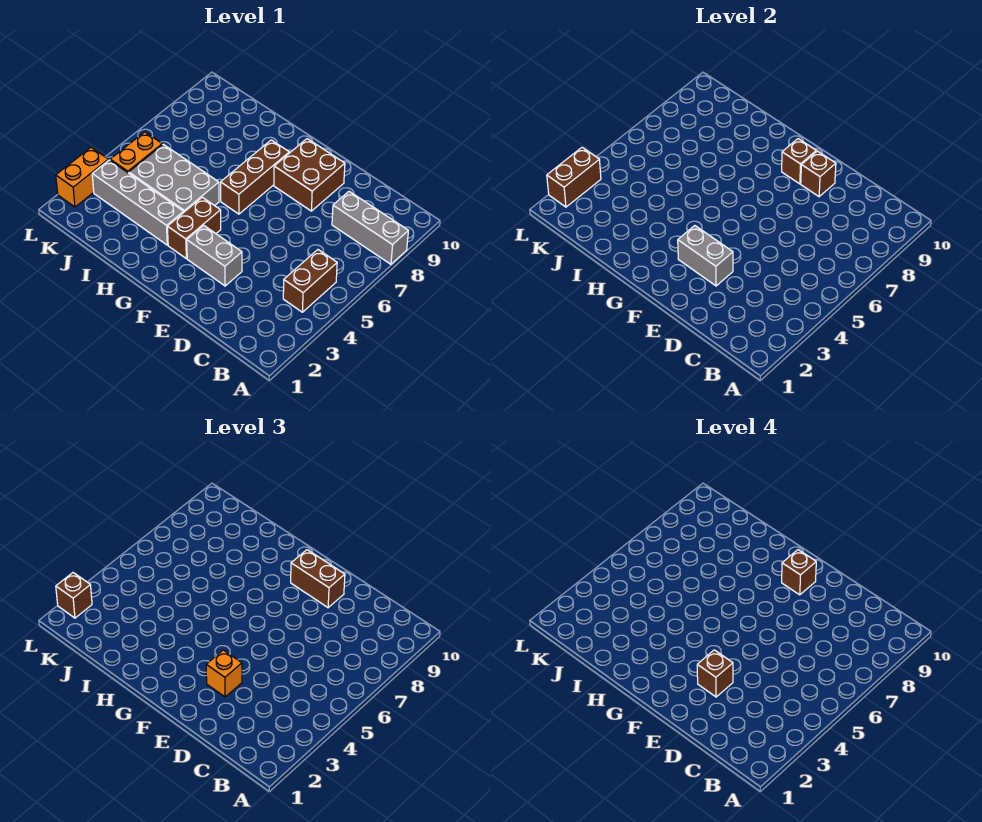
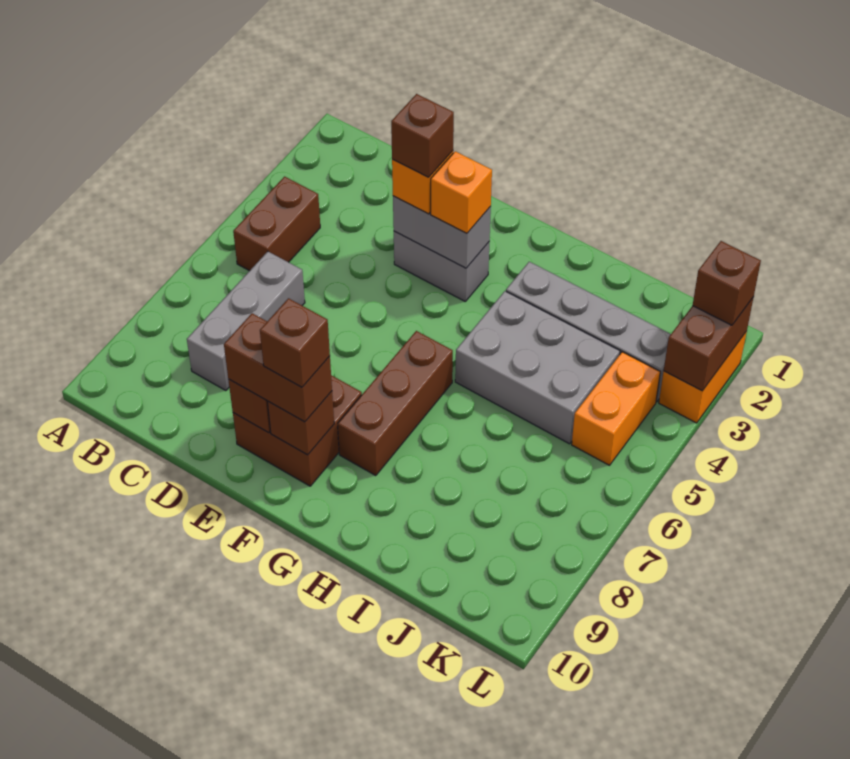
grey brick A8:C8 level 1 -> grey brick C6:C8 level 1
none -> orange brick F3 level 3
brown brick G3:G4 level 1 -> none

